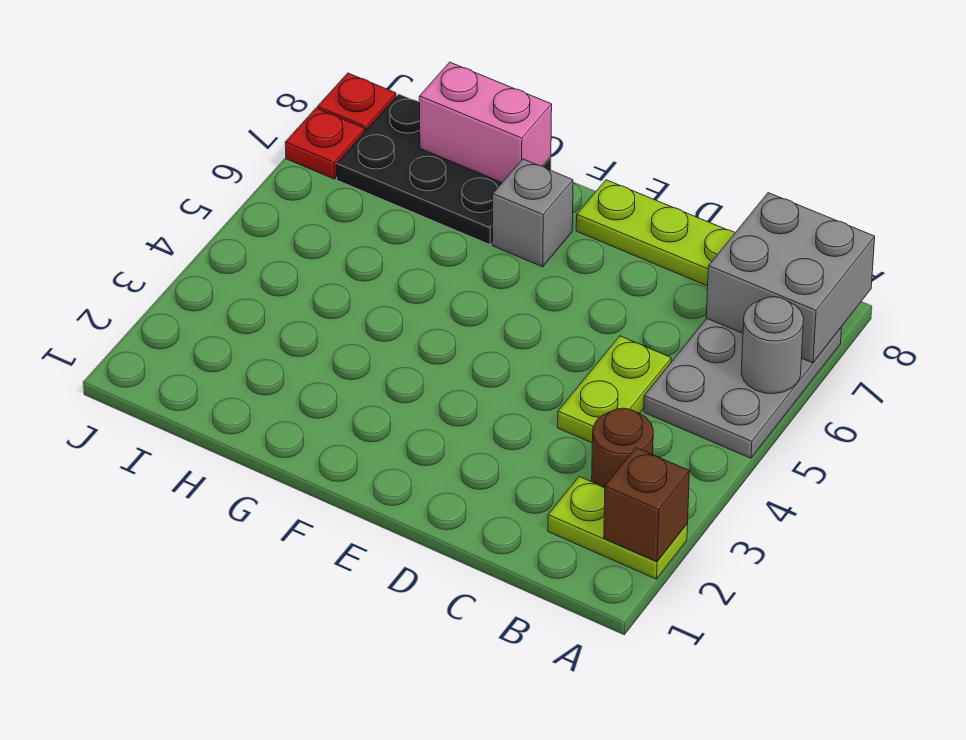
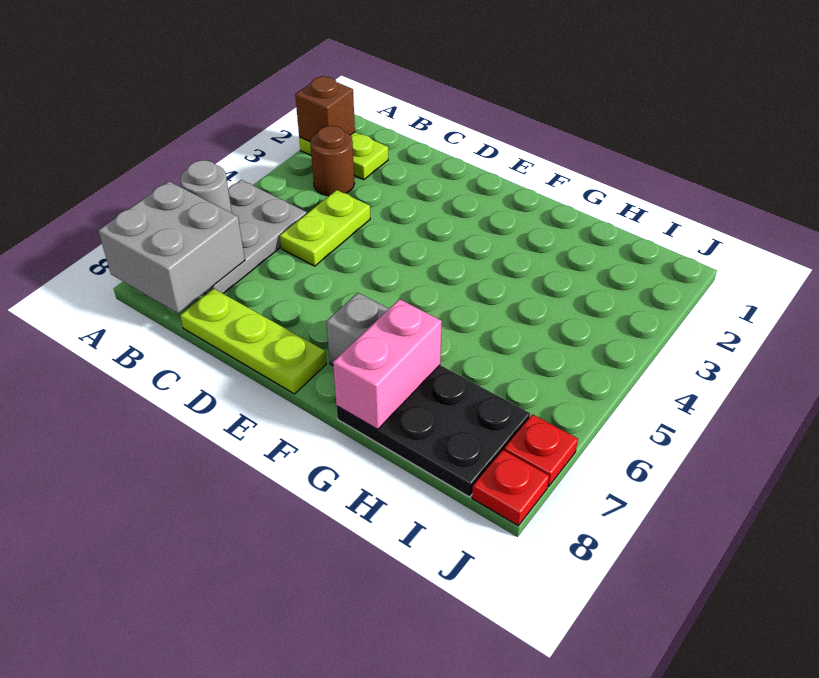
pink brick G8:H8 level 2 -> pink brick G7:G8 level 2

